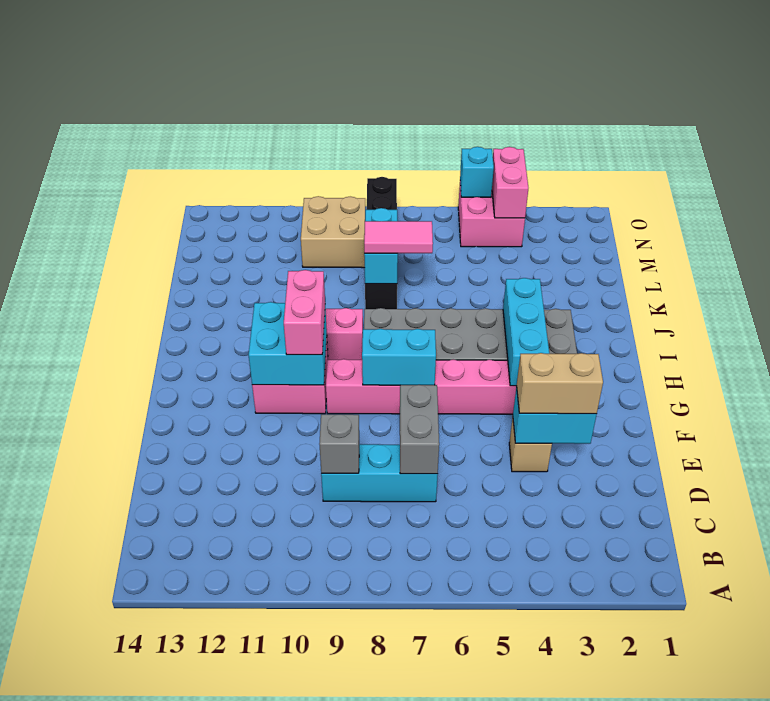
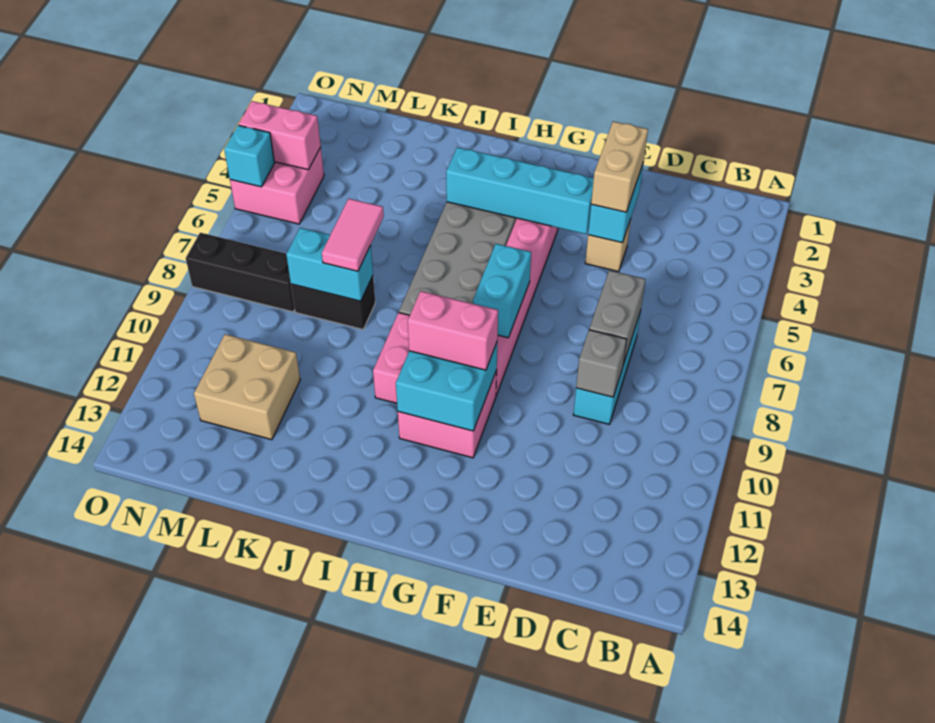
grey brick D7:E7 level 2 -> grey brick D7:D8 level 2
cyan brick G4:I4 level 2 -> cyan brick F4:I4 level 2
tan brick M9:N10 level 1 -> tan brick L11:M12 level 1

